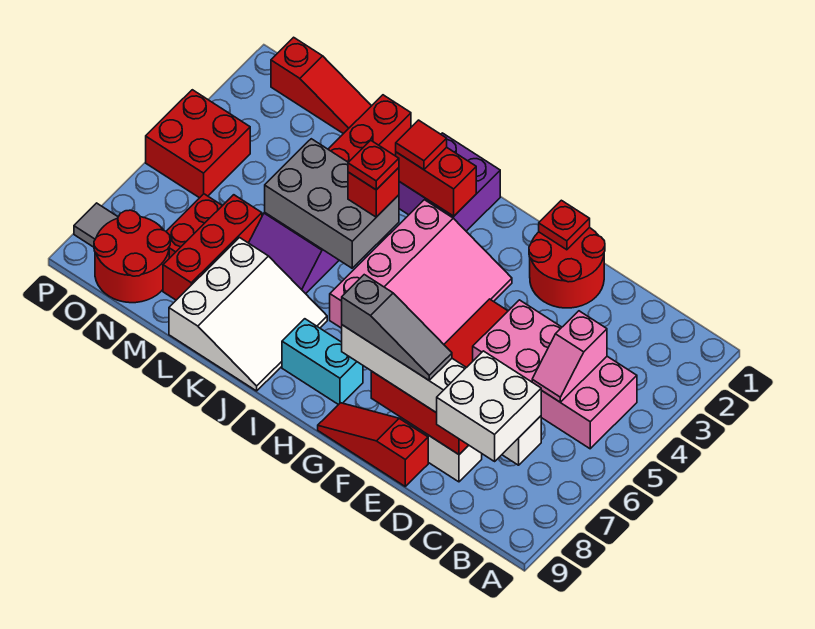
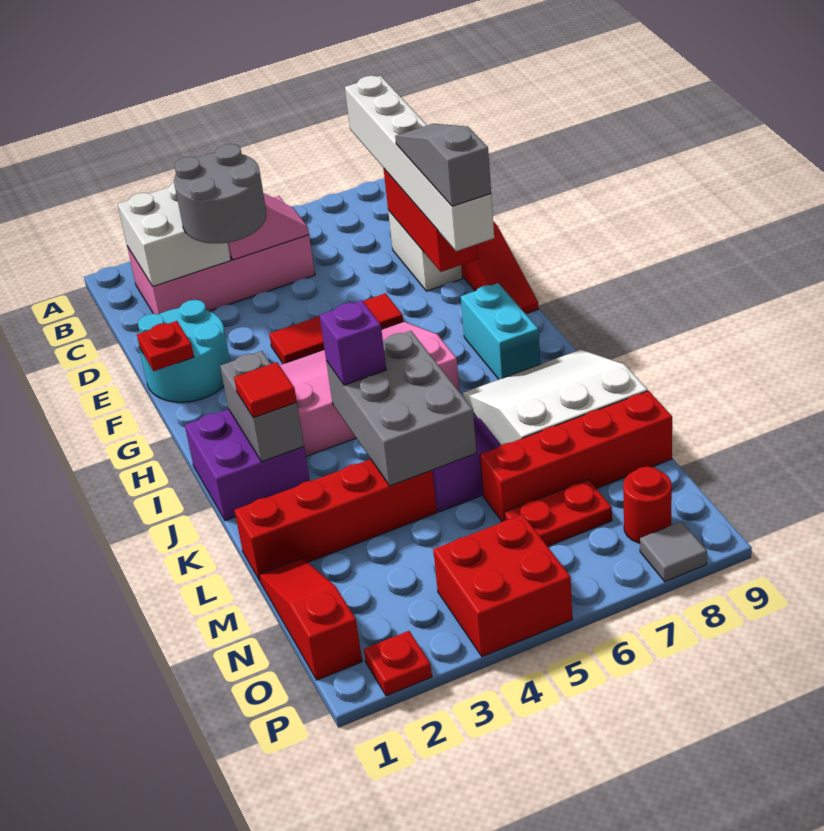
pink brick B4:E5 level 1 -> pink brick B2:C5 level 1
white brick B8:C9 level 4 -> white brick B2:C3 level 2
none -> grey round brick C3:D4 level 3
red round brick E1:F2 level 1 -> cyan round brick E1:F2 level 1
red brick I2:J2 level 2 -> grey brick I2:J2 level 2
red brick J4 level 3 -> purple brick J4 level 3
red plate J4 level 4 -> red plate P2 level 1
red brick M6:M8 level 1 -> red brick M6:M9 level 1
red round brick N8:O9 level 1 -> red round brick O8 level 1

